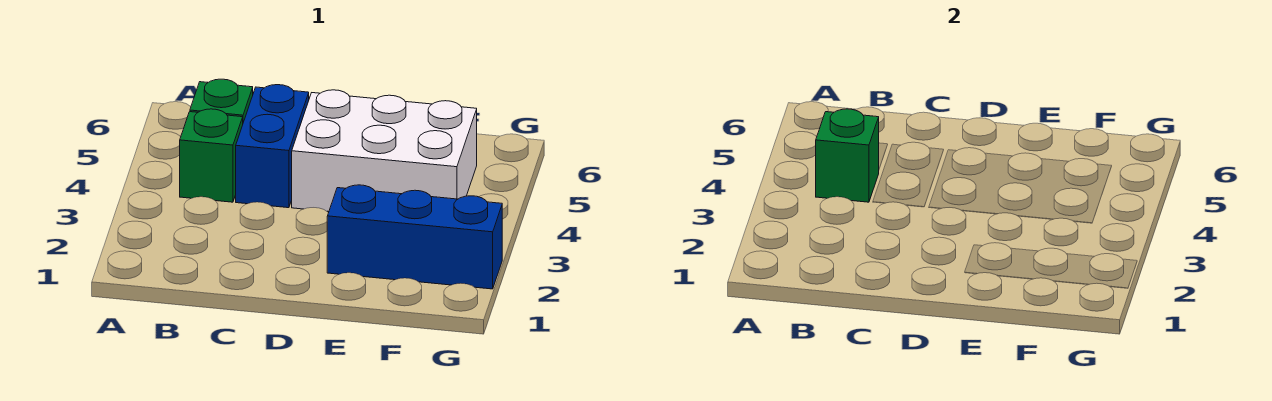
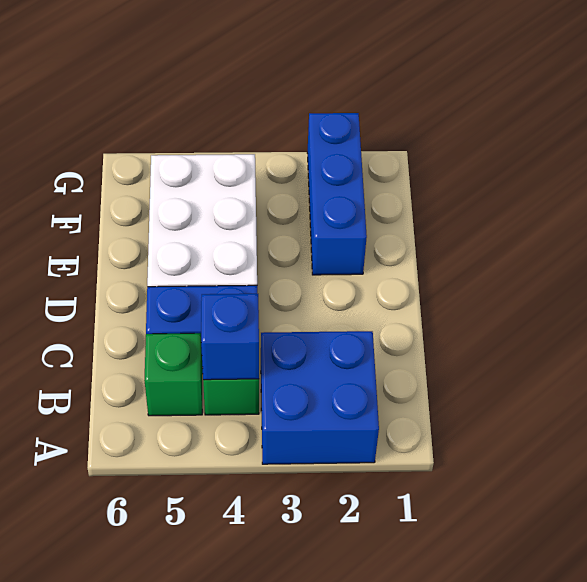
none -> blue brick A2:B3 level 1
green brick B4 level 2 -> blue brick B4 level 2

